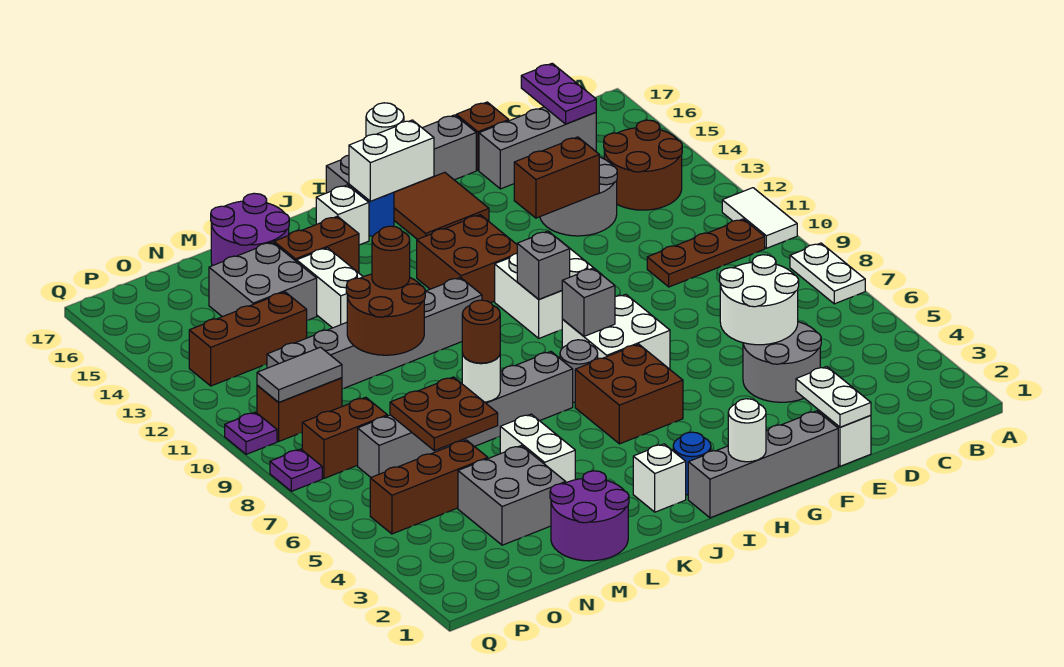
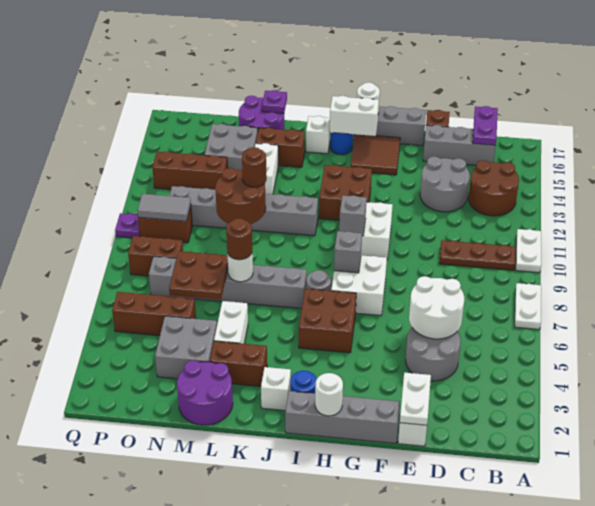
white tile A10:A11 level 1 -> white plate A10:A11 level 1
brown brick E13:F13 level 2 -> brown brick K3:L3 level 1
purple plate Q8 level 1 -> purple plate L17 level 2

